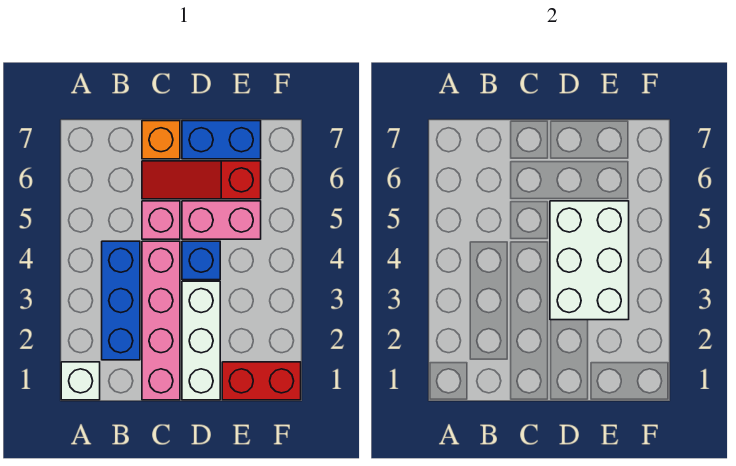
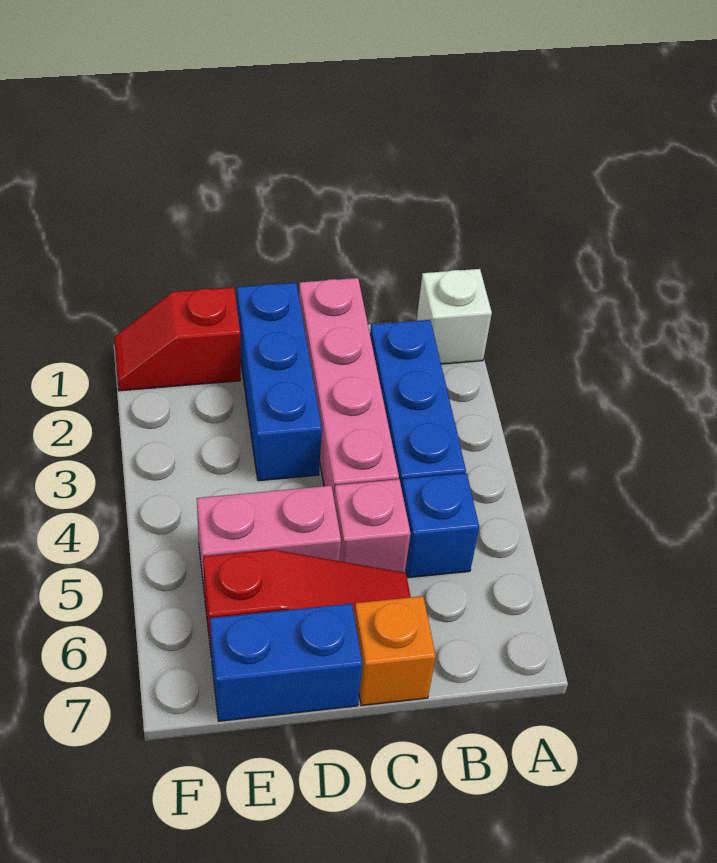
white brick D1:D3 level 1 -> blue brick D1:D3 level 1
white brick D3:E5 level 2 -> none
blue brick D4 level 1 -> blue brick B5 level 1
red brick E1:F1 level 1 -> red slope E1:F1 level 1 top E

